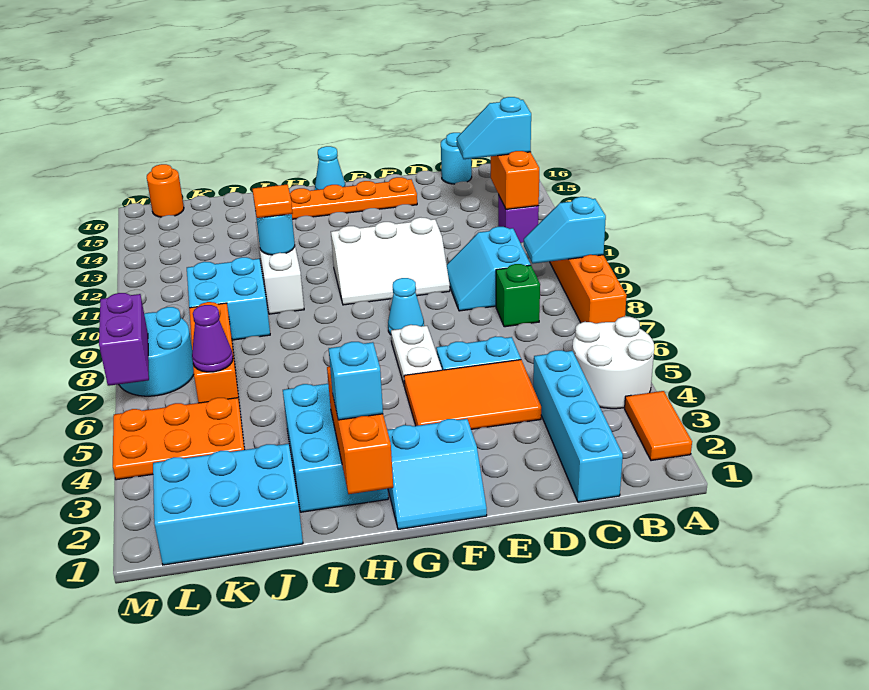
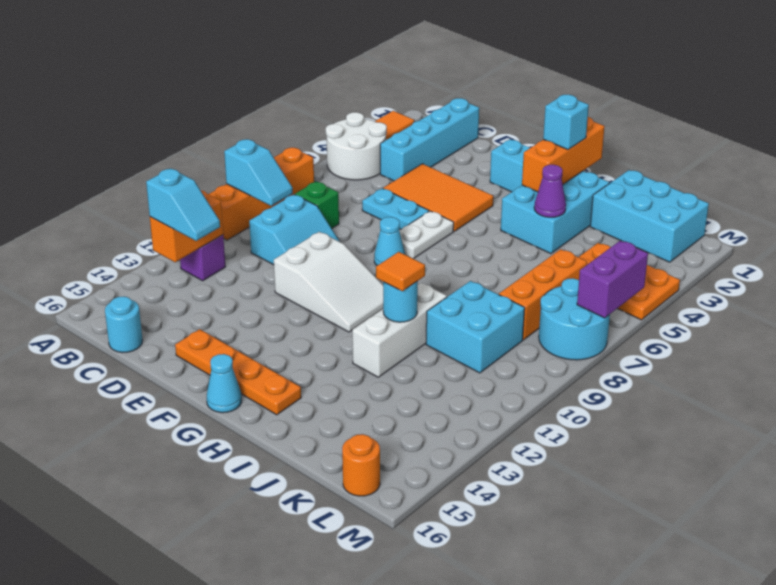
white slope E10:G11 level 1 top 11 -> white slope E10:G11 level 1 top E
purple cone K6 level 2 -> purple cone I4 level 2

